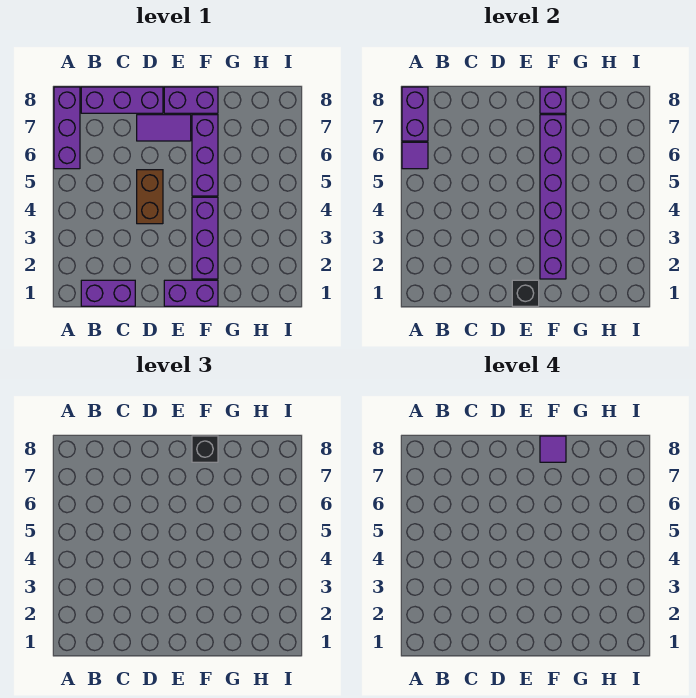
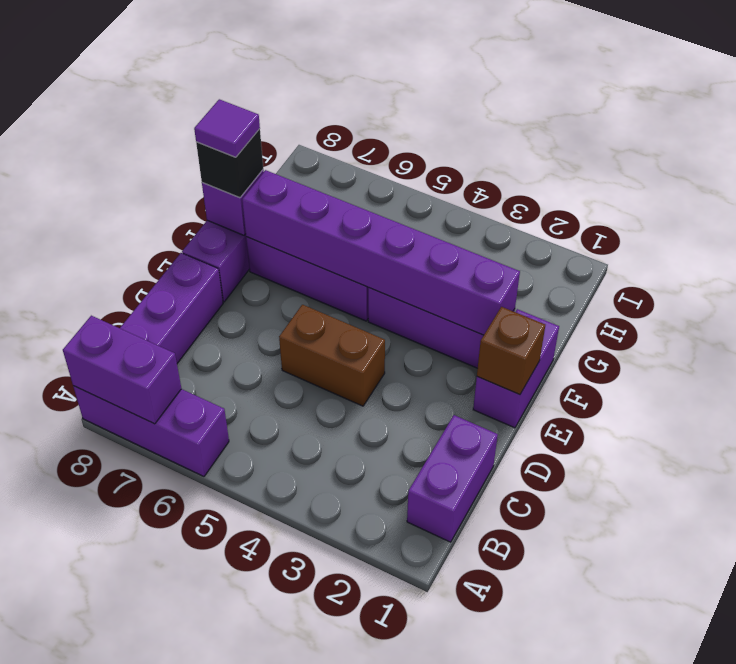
purple tile A6 level 2 -> none
purple tile D7:E7 level 1 -> none
black brick E1 level 2 -> brown brick E1 level 2

